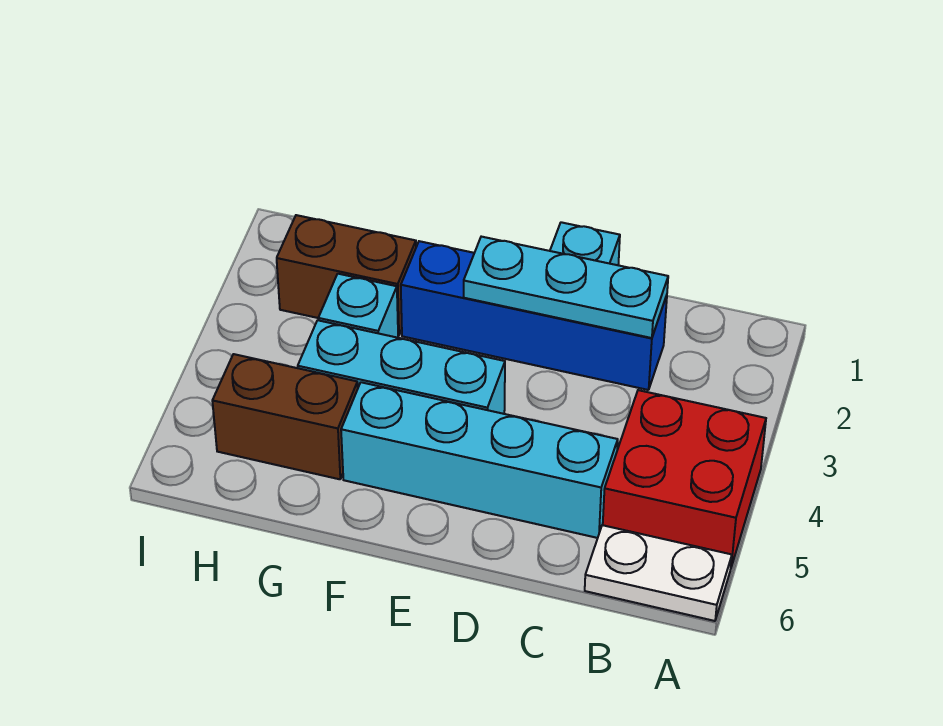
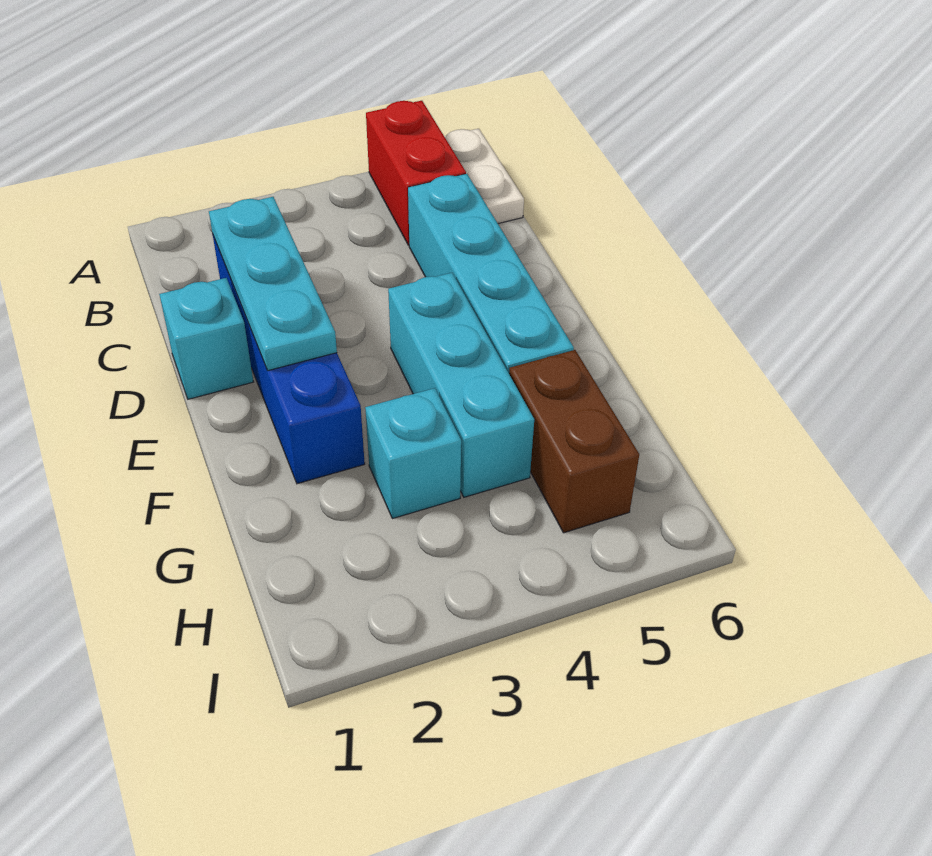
red brick A4:B5 level 1 -> red brick A5:B5 level 1
brown brick G2:H2 level 1 -> none

